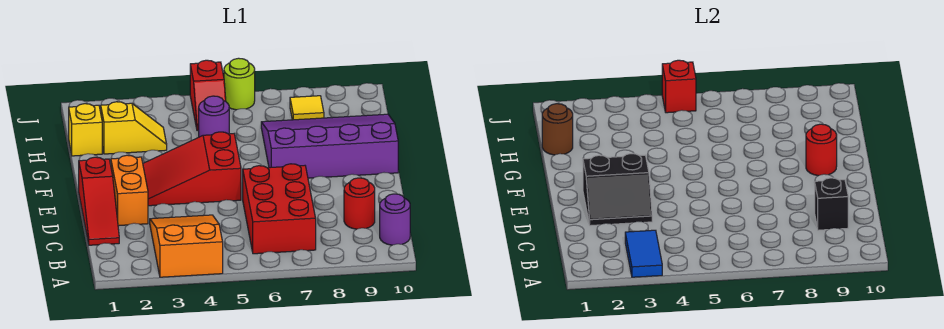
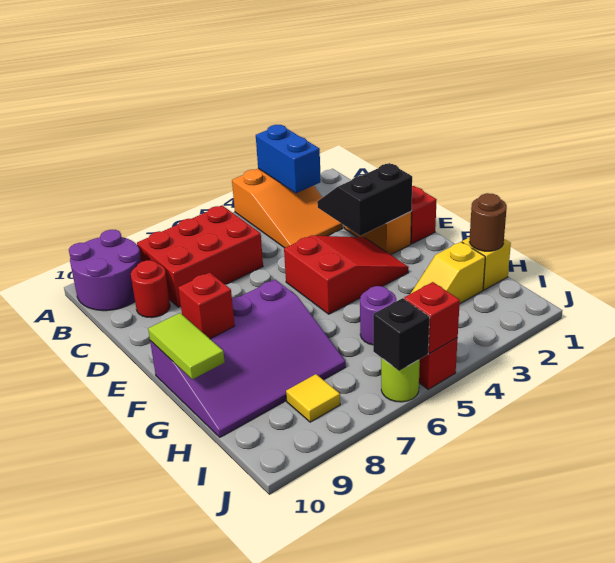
blue tile A3:B3 level 2 -> blue brick A3:B3 level 2
red brick B6:D7 level 1 -> red brick B6:C8 level 1
purple round brick B10 level 1 -> purple round brick A9:B10 level 1
black brick C9 level 2 -> black brick J6 level 2
red round brick F9 level 2 -> red brick F9 level 2
none -> lime tile F10:G10 level 2

